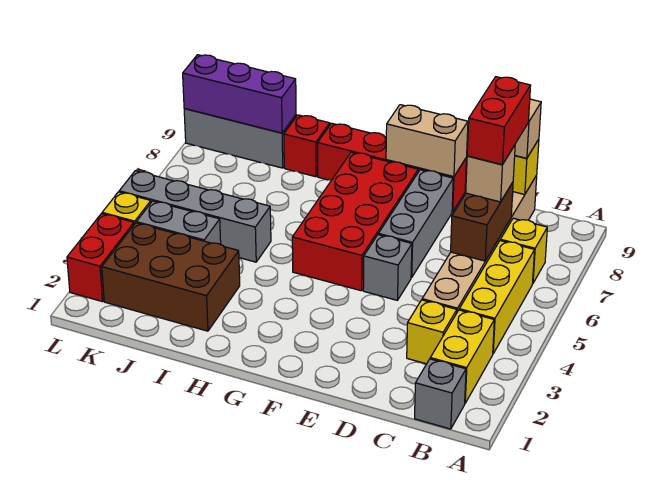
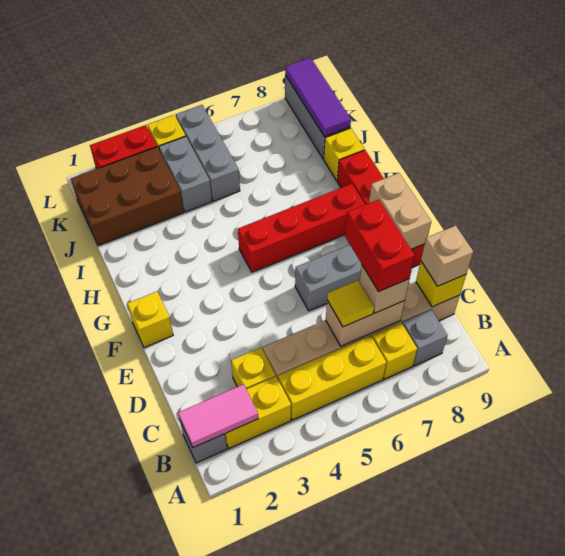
none -> pink tile B1:B2 level 2
brown brick C6:C7 level 2 -> tan brick C6:C7 level 2
none -> yellow tile C6 level 3
red brick C7:C8 level 4 -> red brick C7:D7 level 4
grey brick E5 level 1 -> grey brick B8 level 1
none -> yellow brick F1 level 1
red brick F5:G8 level 1 -> red brick G5:G8 level 1
brown brick I2:K3 level 1 -> brown brick J1:K3 level 1
grey brick I5:L5 level 1 -> grey brick J5:L5 level 1
red brick I9 level 1 -> yellow brick I9 level 1
purple brick J9:L9 level 2 -> purple tile J9:L9 level 2

